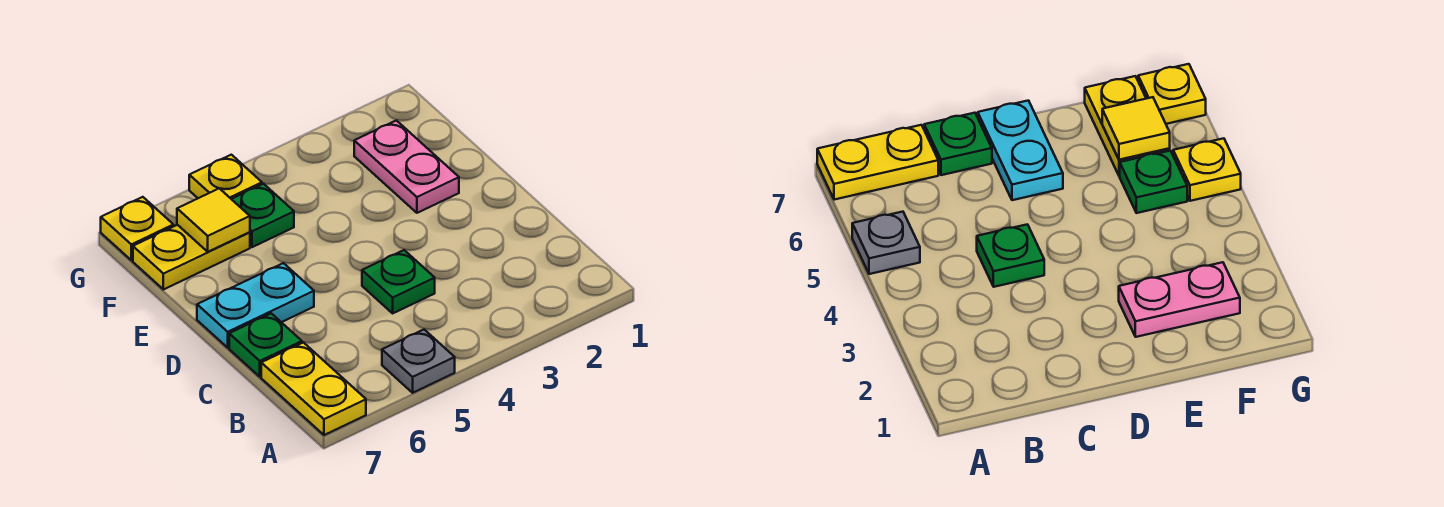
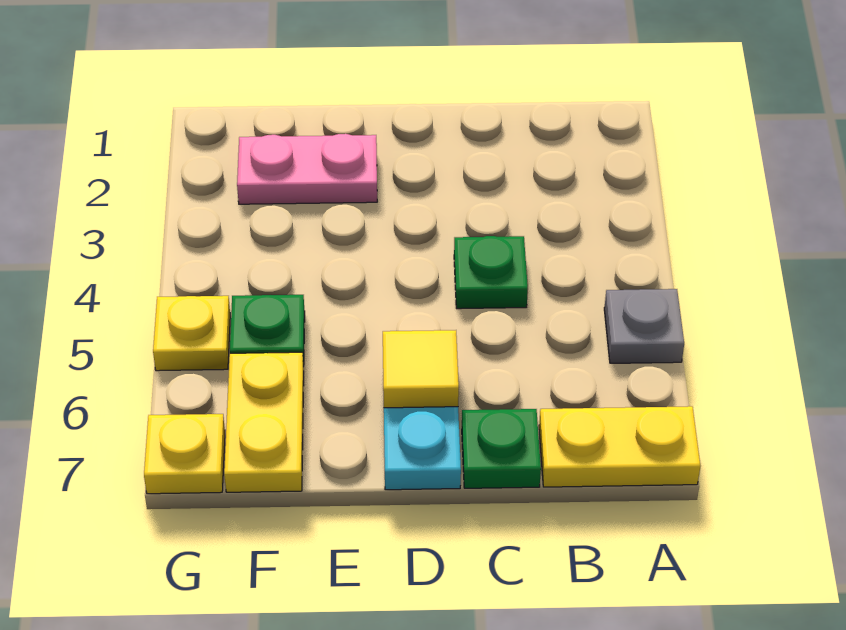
yellow tile F6 level 2 -> yellow tile D6 level 2

